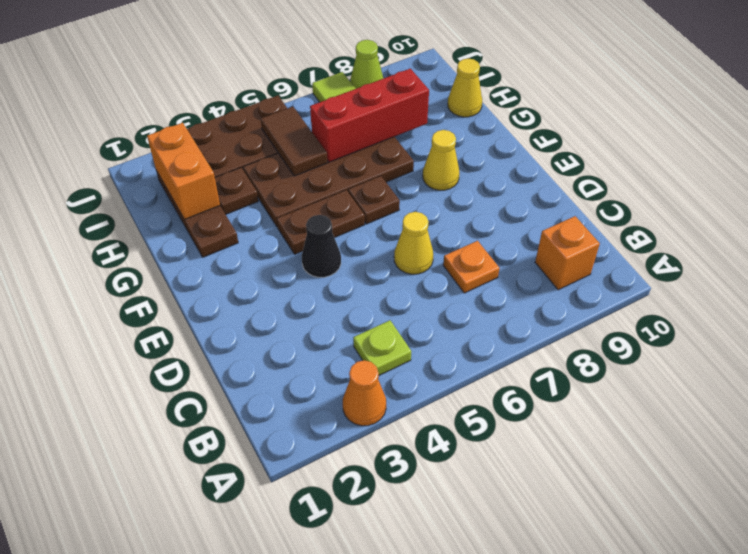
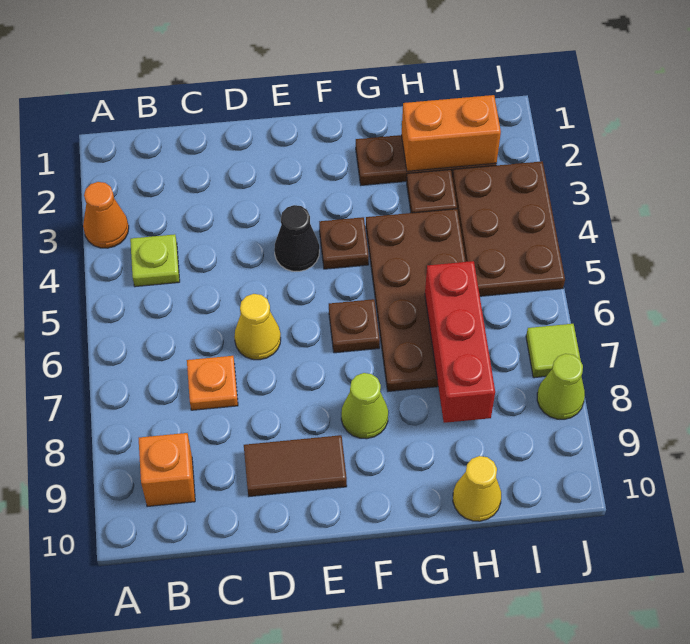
brown plate F4:F5 level 1 -> brown plate F4 level 1
yellow cone F8 level 1 -> lime cone F8 level 1
brown tile H5:I5 level 2 -> brown tile D9:E9 level 1

